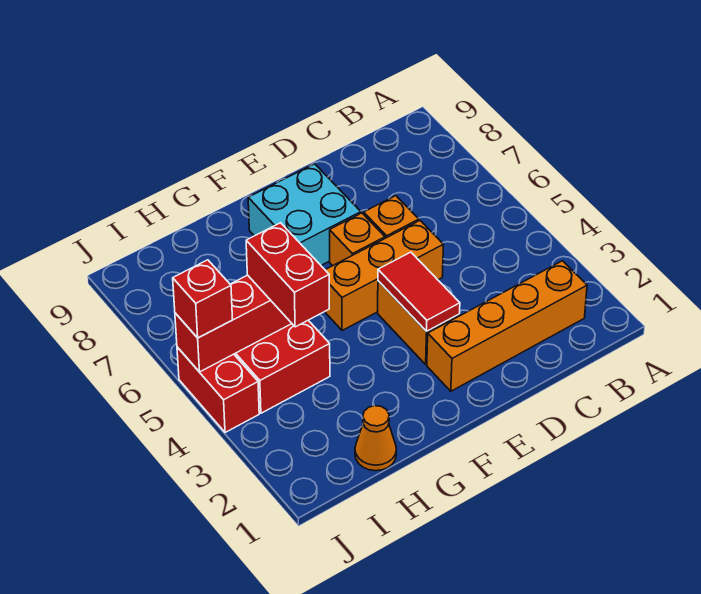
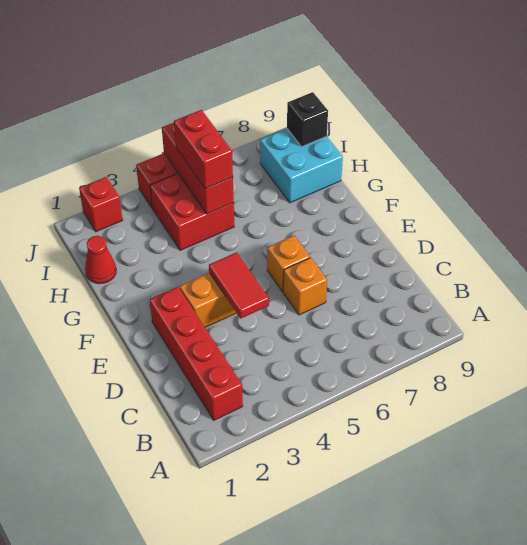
orange brick B2:E2 level 1 -> red brick B2:E2 level 1
orange brick D5:F5 level 1 -> none
red tile E3:E4 level 2 -> red tile D4:E4 level 2
cyan brick E7:F8 level 1 -> cyan brick H8:I9 level 1
orange cone H1 level 1 -> red cone H1 level 1
red brick H4:H5 level 3 -> red brick H5:I5 level 3
none -> black brick I9 level 2
red brick J5 level 3 -> red brick J2 level 1

